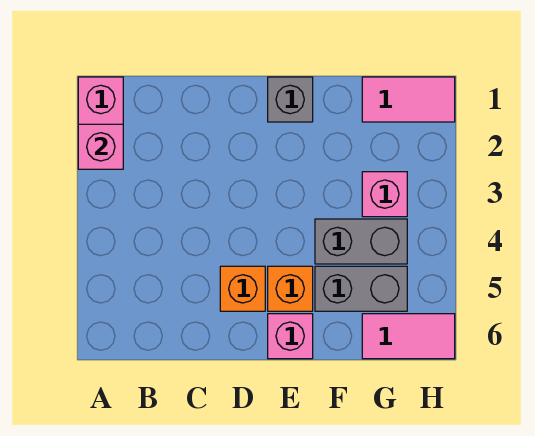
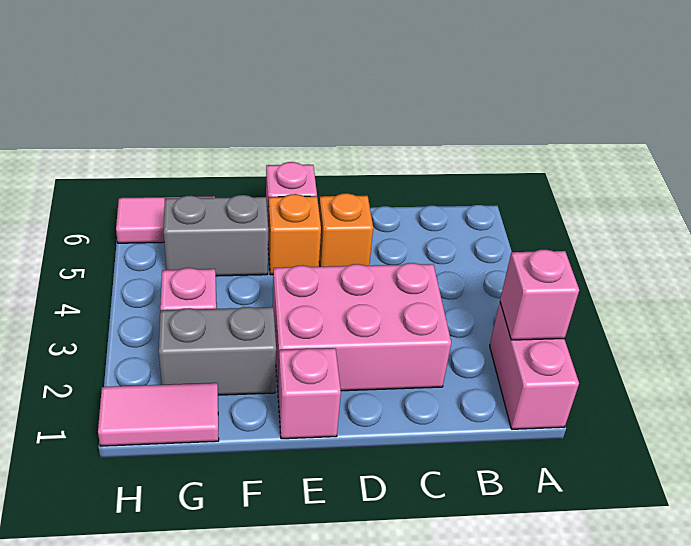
none -> pink brick C2:E3 level 1
grey brick E1 level 1 -> pink brick E1 level 1
grey brick F4:G4 level 1 -> grey brick F2:G2 level 1

